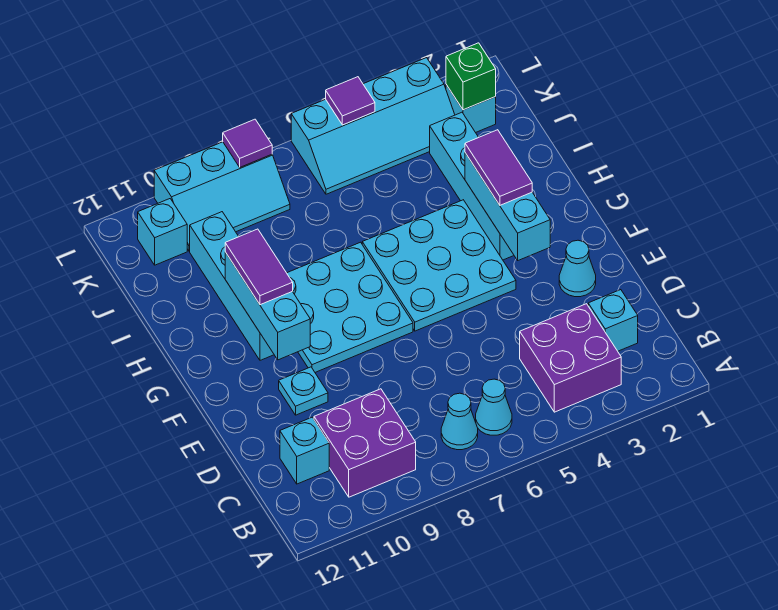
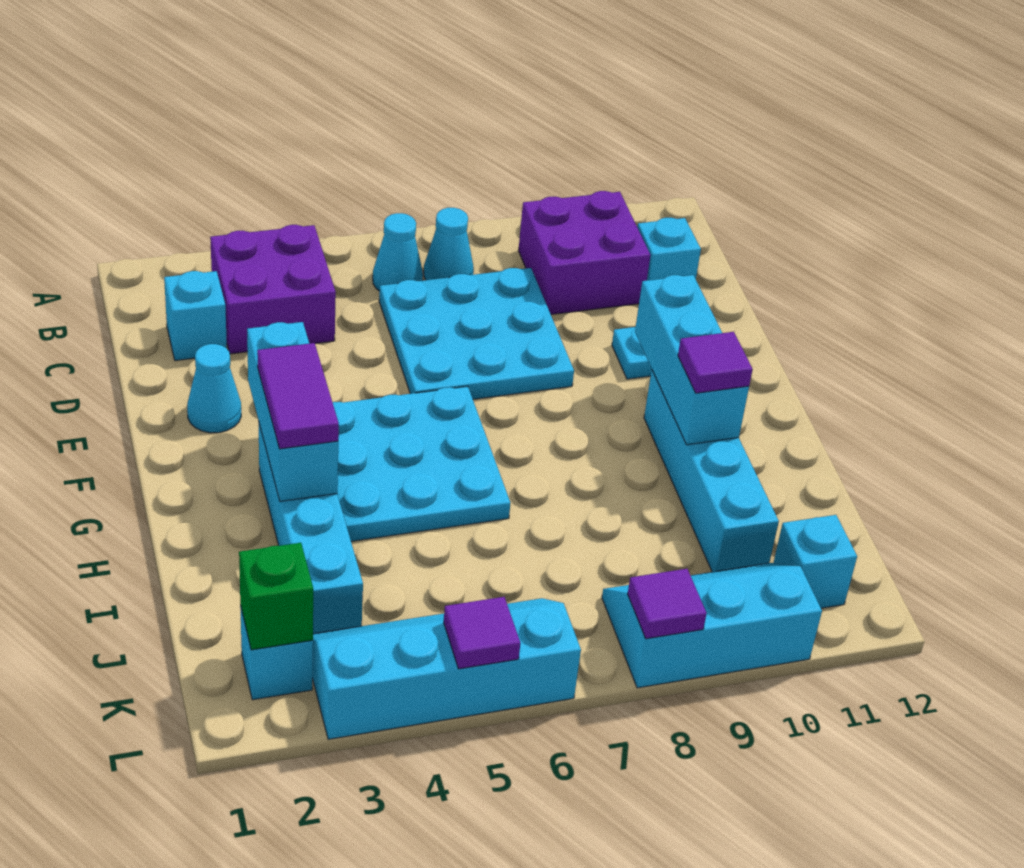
cyan plate F7:H9 level 1 -> cyan plate C6:E8 level 1
purple tile G10:H10 level 3 -> purple tile H10 level 3

